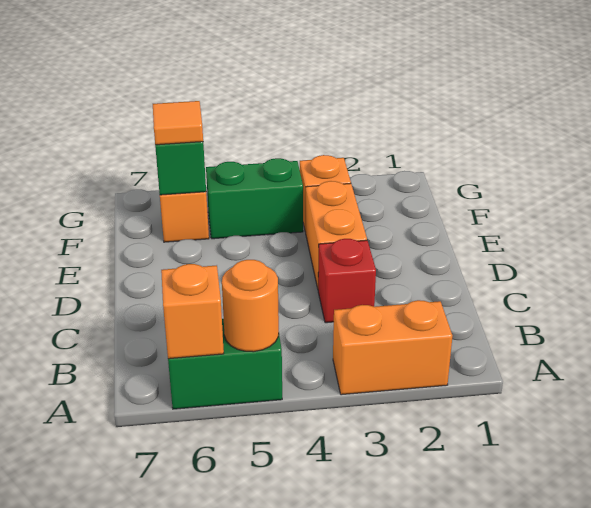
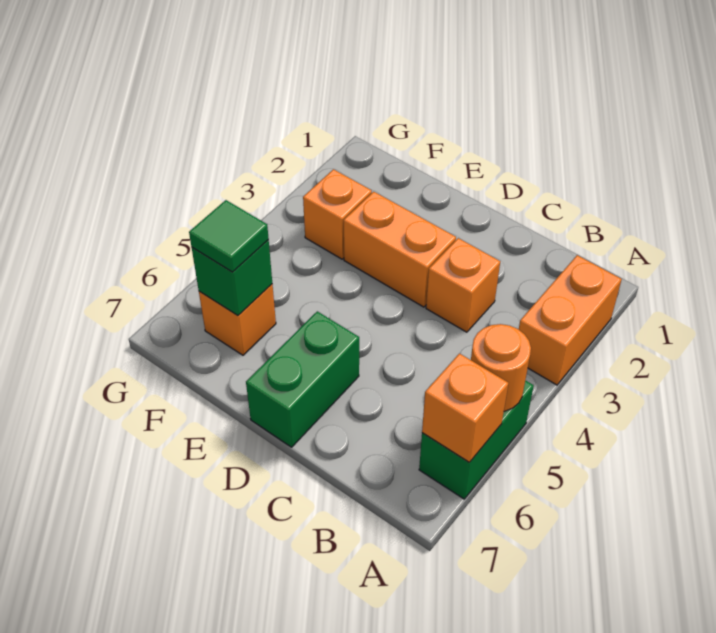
red brick C3 level 1 -> orange brick C3 level 1
green brick F4:F5 level 1 -> green brick D6:D7 level 1
orange tile F6 level 3 -> green tile F6 level 3

